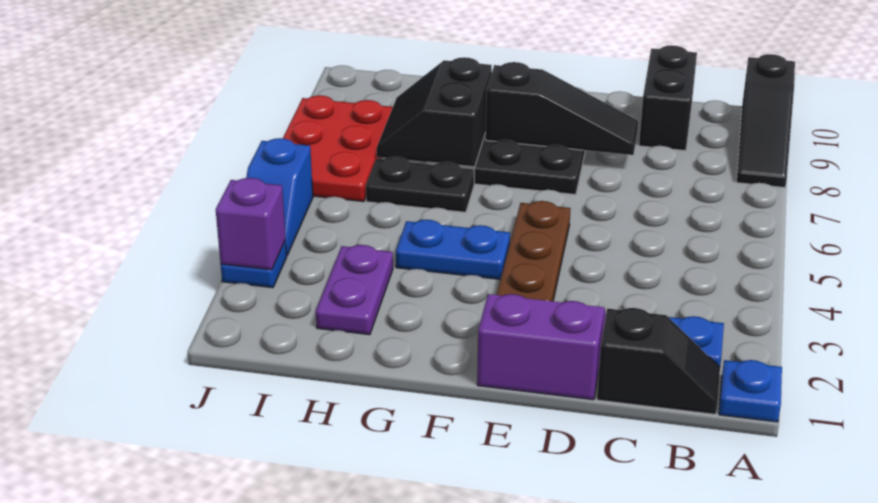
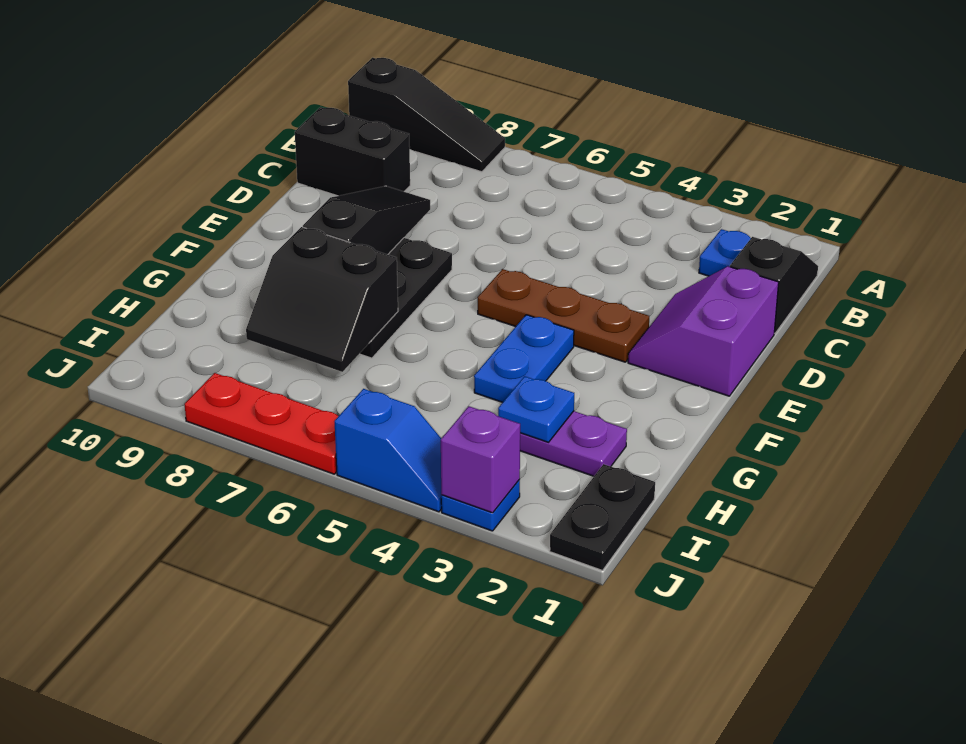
blue plate A1 level 1 -> blue plate H3 level 2
black plate G6:H6 level 1 -> black plate I1:J1 level 1
red plate I6:J8 level 1 -> red plate J6:J8 level 1

